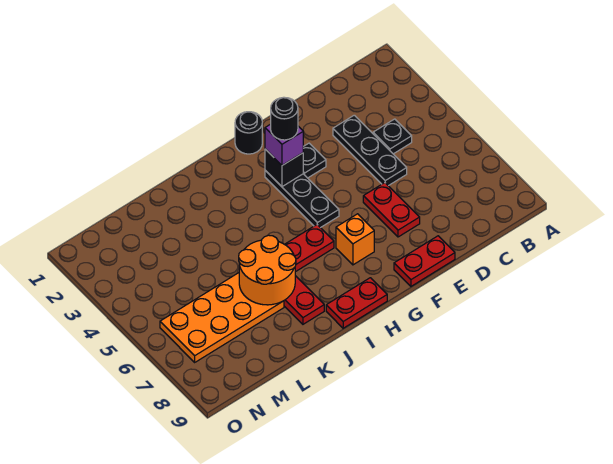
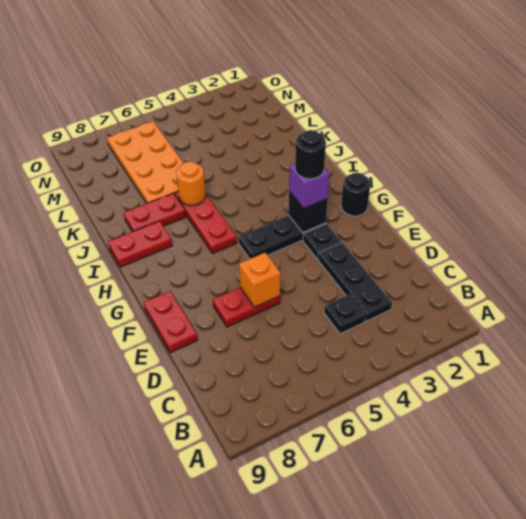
black plate D3:D5 level 1 -> black plate C3:E3 level 1
orange brick G7 level 1 -> orange brick E6 level 2
red plate H9:I9 level 1 -> red plate I8:I9 level 1
orange round brick J6:K7 level 2 -> orange round brick J6 level 2

